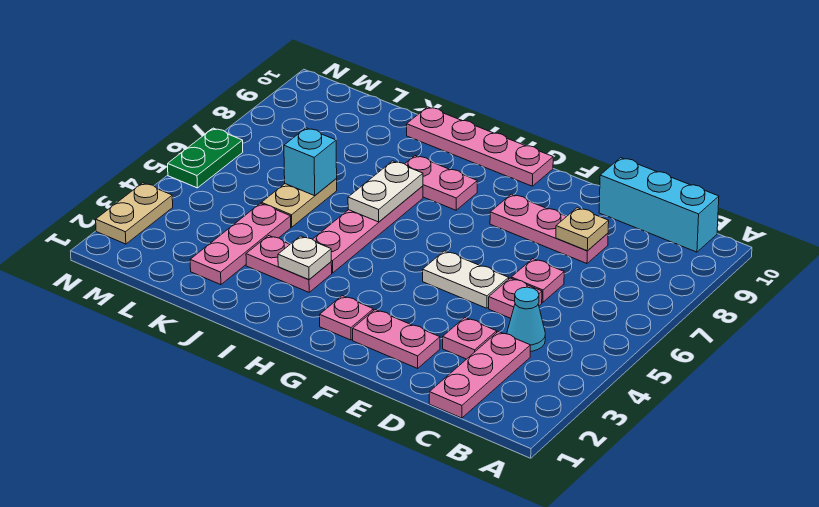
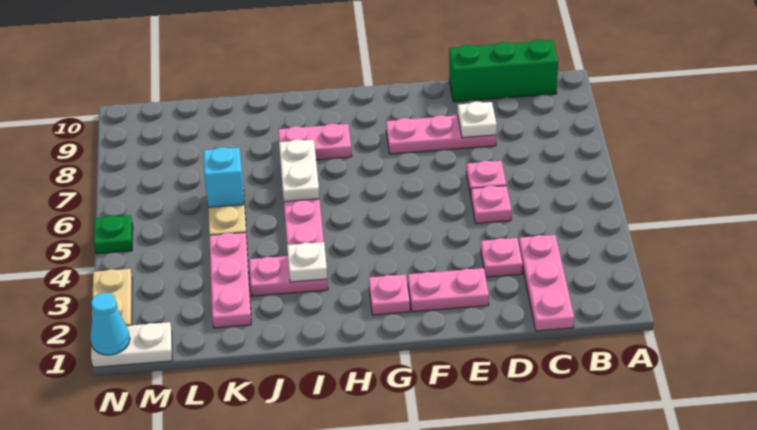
cyan brick B10:D10 level 1 -> green brick B10:D10 level 1
cyan cone C4 level 1 -> cyan cone N1 level 2
tan plate D8 level 2 -> white plate D8 level 2
white plate E5:F5 level 1 -> white plate M1:N1 level 1
pink plate G10:J10 level 1 -> none
green plate N5:N6 level 1 -> green plate N5 level 1

